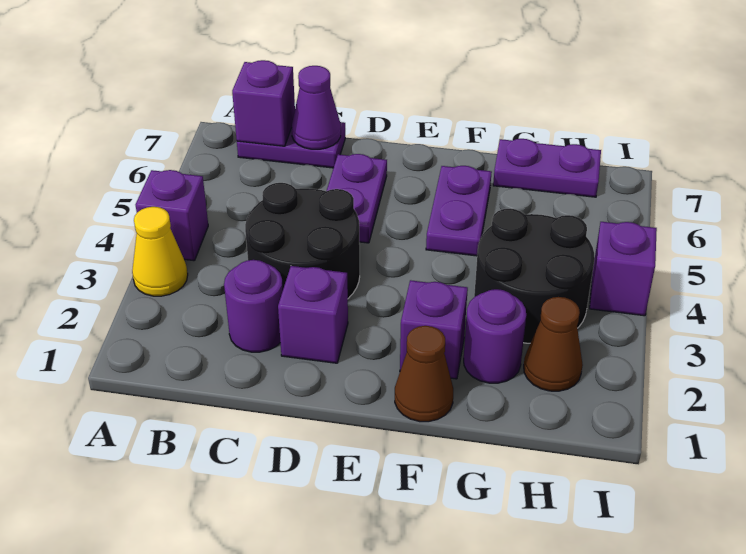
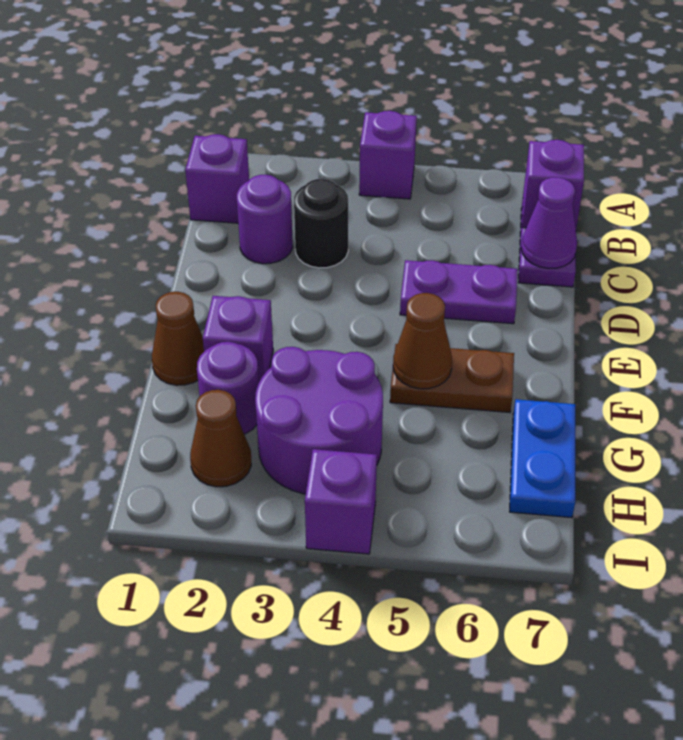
yellow cone A3 level 1 -> none
black round brick C3:D4 level 1 -> black round brick C3 level 1
purple brick D2 level 1 -> purple brick B1 level 1
purple plate F5:F6 level 1 -> brown plate F5:F6 level 1
none -> brown cone F5 level 2
black round brick G3:H4 level 1 -> purple round brick G3:H4 level 1
purple plate G7:H7 level 1 -> blue plate G7:H7 level 1

